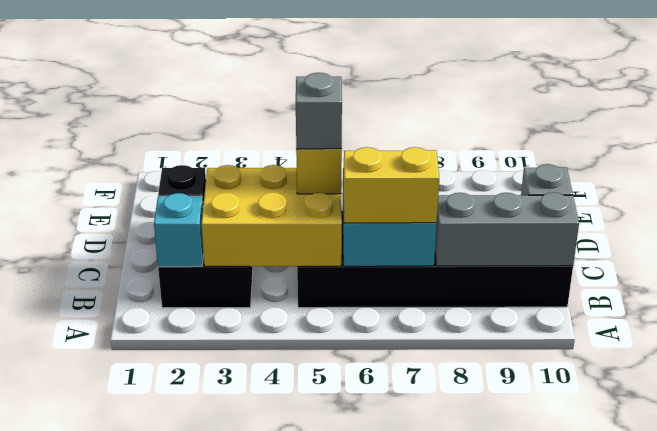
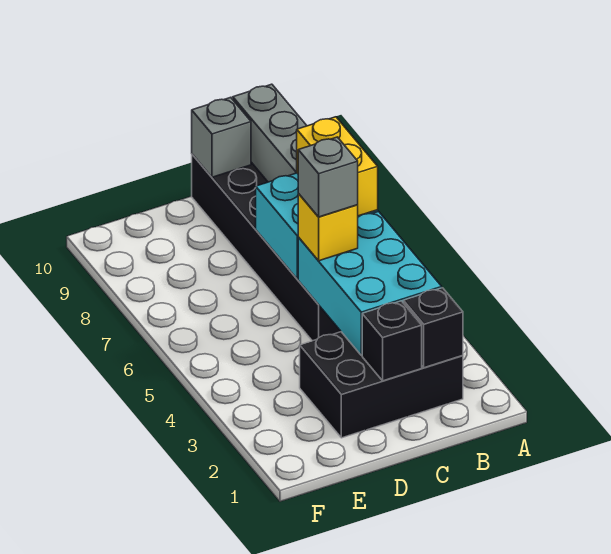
cyan brick B2 level 2 -> black brick B2 level 2
yellow brick B3:C5 level 2 -> cyan brick B3:C5 level 2

